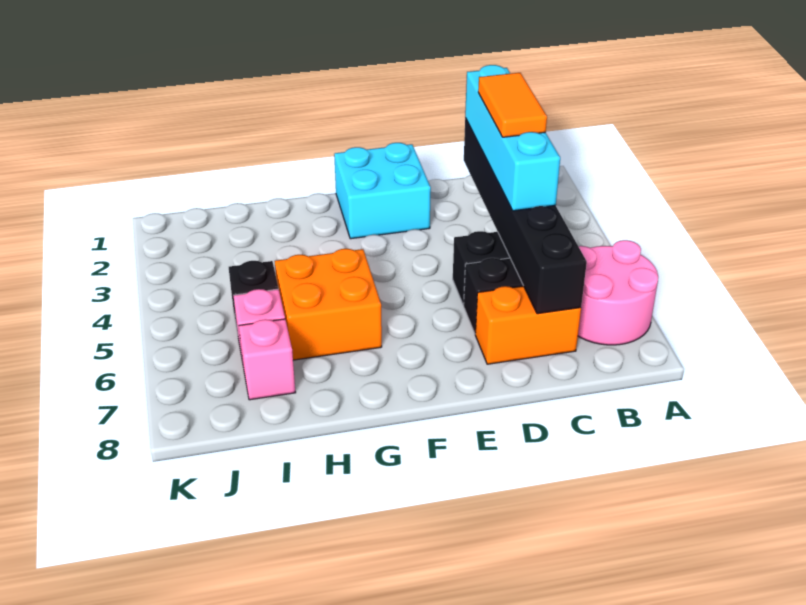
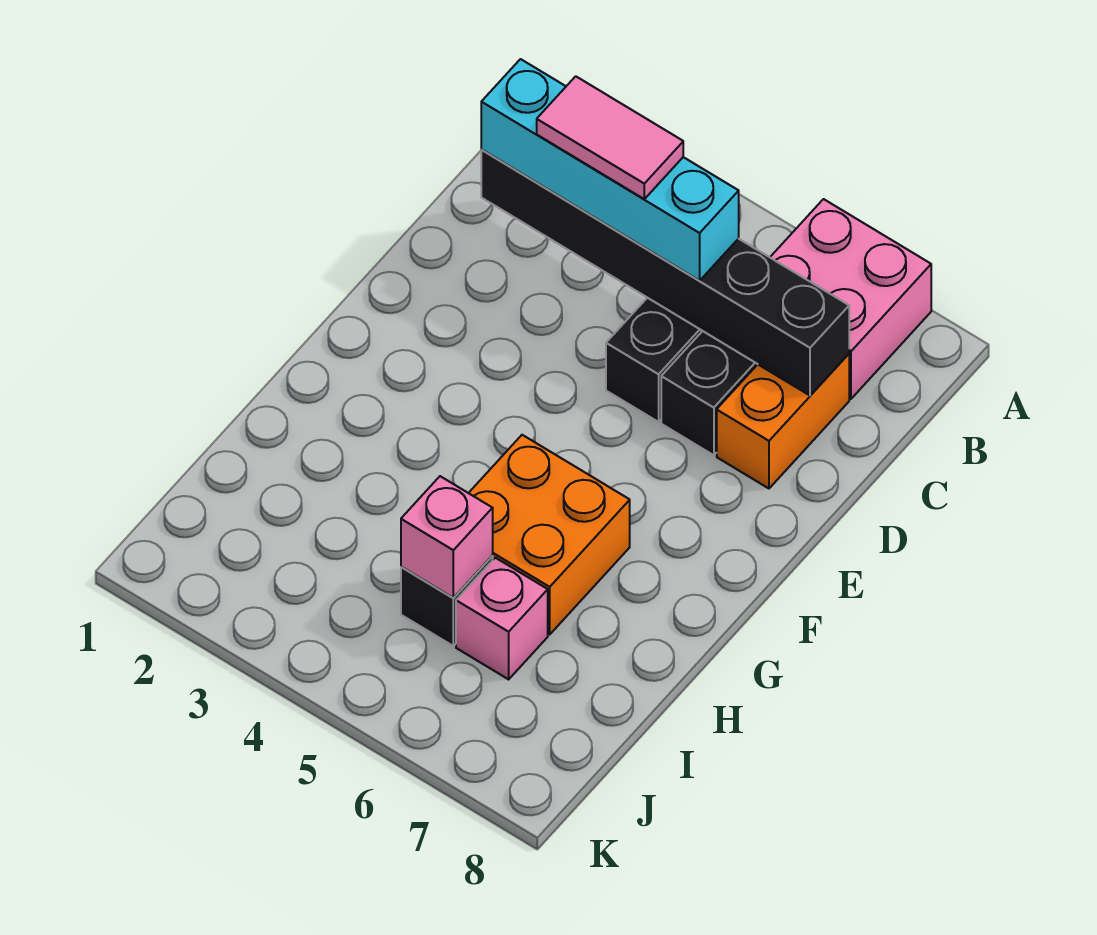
pink round brick A6:B7 level 1 -> pink brick A6:B7 level 1
orange tile C3:C4 level 4 -> pink tile C3:C4 level 4
cyan brick E1:F2 level 1 -> none
pink brick I7 level 1 -> pink brick I5 level 2

